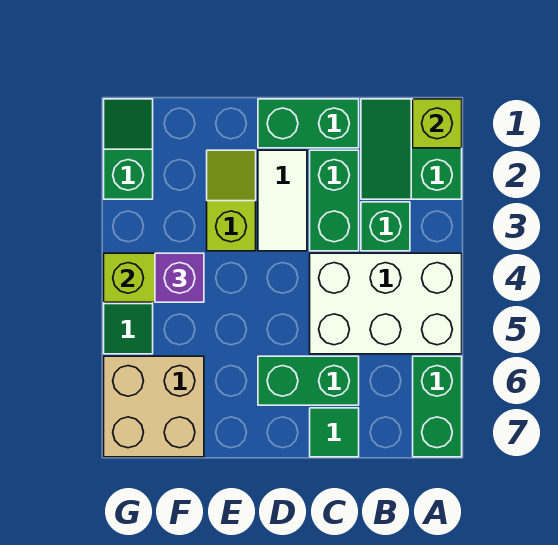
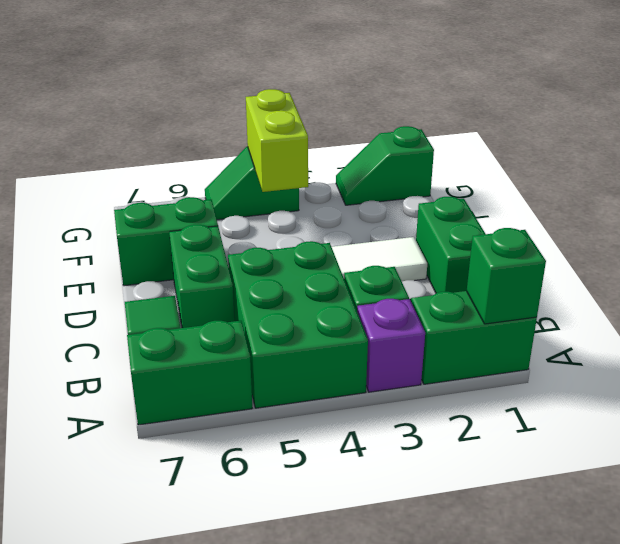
lime brick A1 level 2 -> green brick A1 level 2
white brick A4:C5 level 1 -> green brick A4:C5 level 1
green brick C2:C3 level 1 -> green brick E6:E7 level 1
lime slope E2:E3 level 1 top 3 -> none
purple brick F4 level 3 -> purple brick A3 level 1
tan brick F6:G7 level 1 -> none
green slope G1:G2 level 1 top 2 -> green slope G1:G2 level 1 top 1

